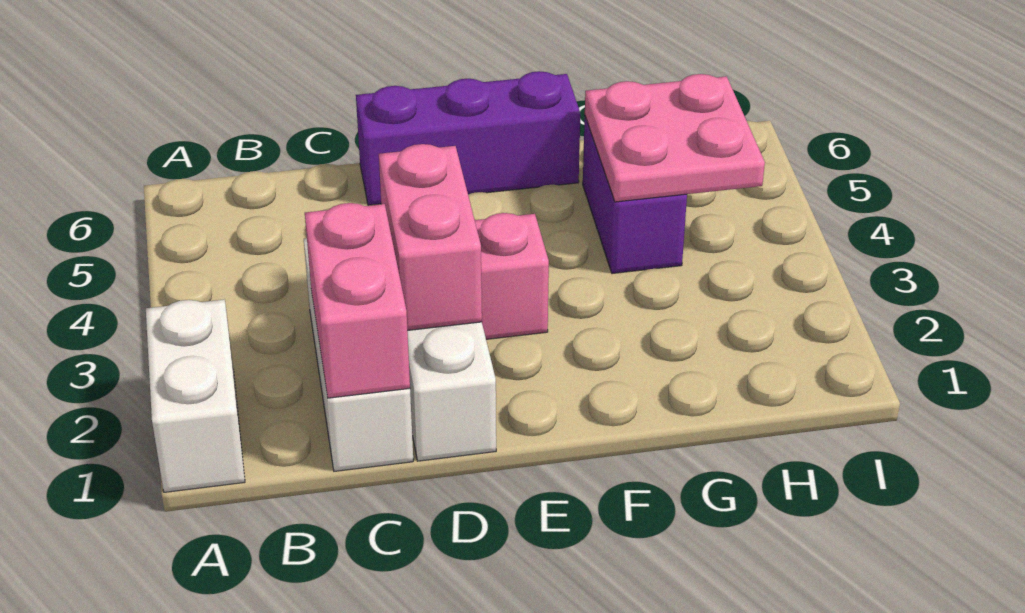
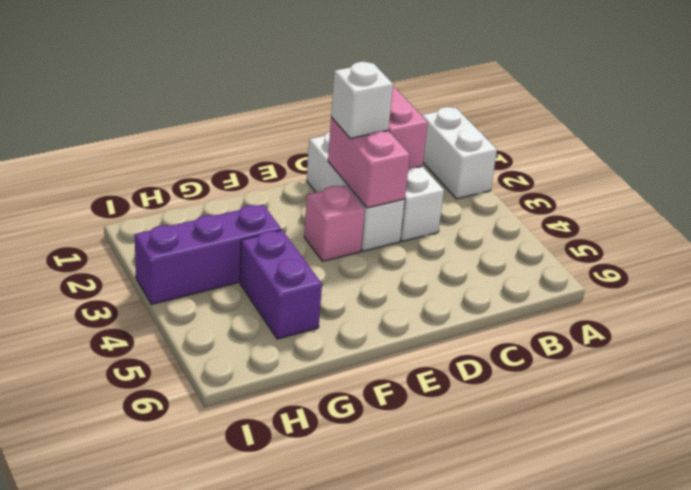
none -> white brick D2 level 3
purple brick D6:F6 level 1 -> purple brick G3:I3 level 1
pink plate G4:H5 level 2 -> none

